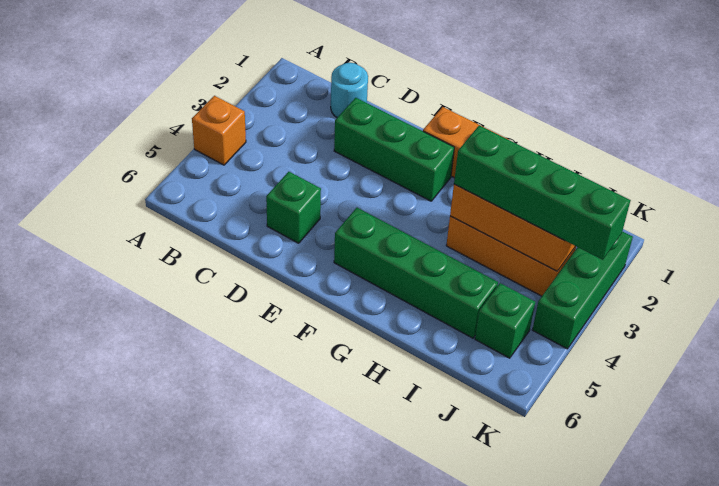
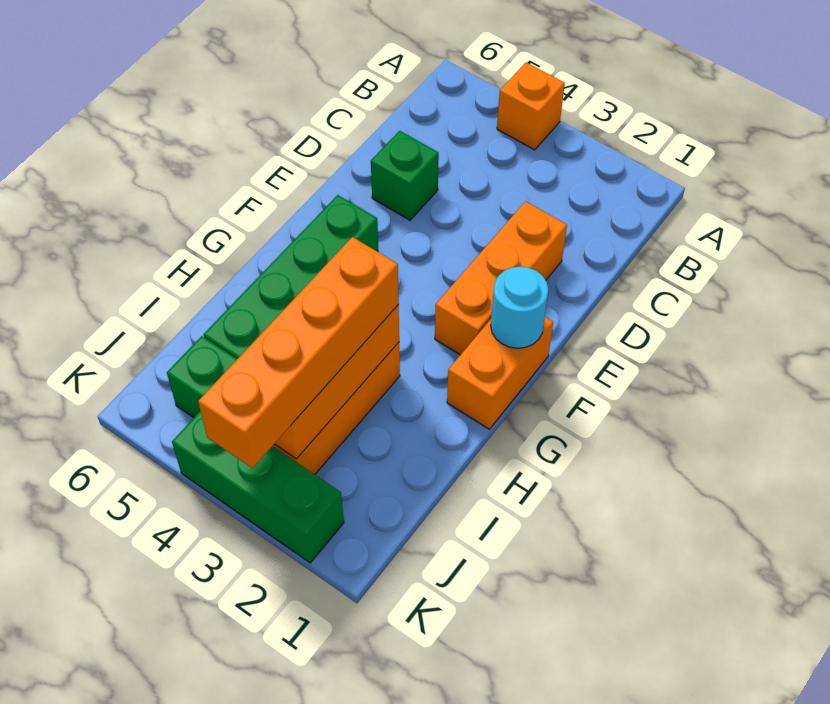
cyan round brick C1 level 1 -> cyan round brick F1 level 2
green brick D2:F2 level 1 -> orange brick D2:F2 level 1
green brick H3:K3 level 3 -> orange brick H3:K3 level 3

